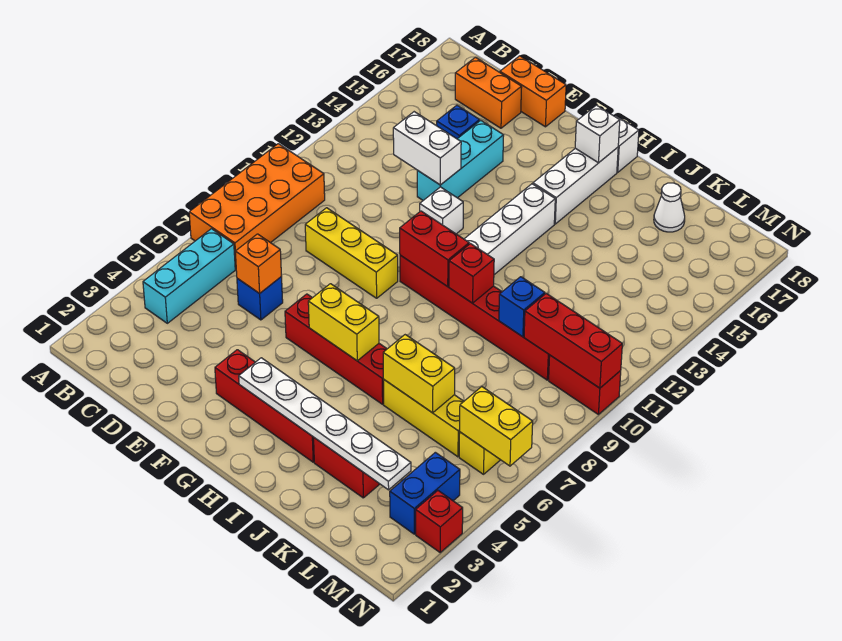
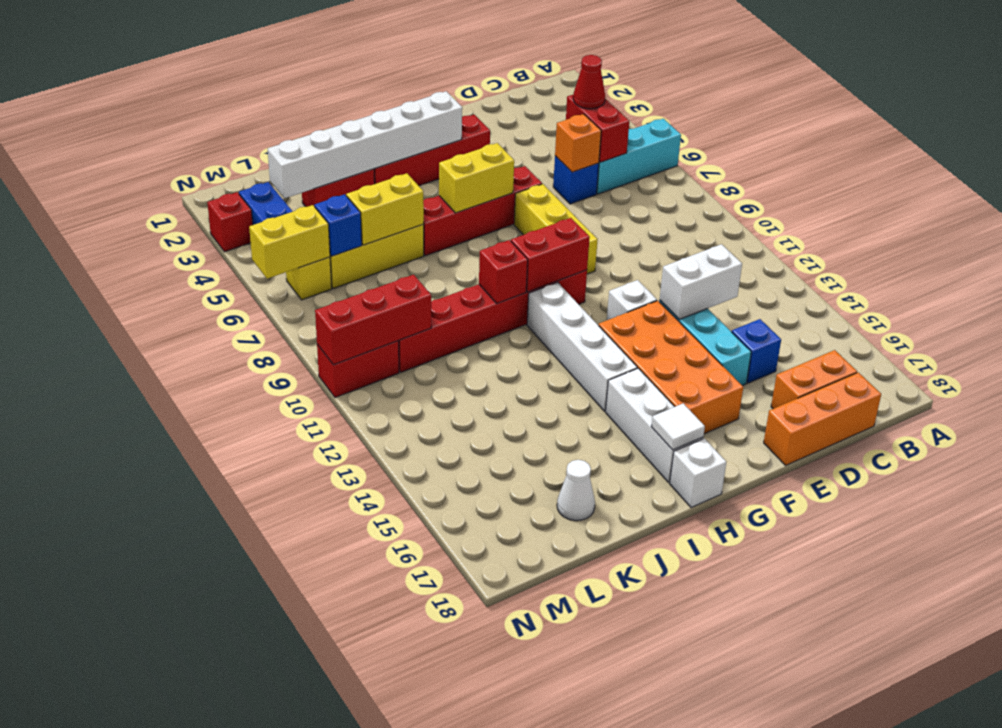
orange brick A7:B10 level 1 -> orange brick F13:G16 level 1
cyan brick B4:B6 level 1 -> cyan brick A6:C6 level 1
none -> red brick C5:C6 level 2
none -> red cone C5 level 3
yellow brick D9:F9 level 1 -> yellow brick F7:F9 level 1
orange brick D18:E18 level 1 -> orange brick C18:E18 level 1
white plate G3:L3 level 2 -> white brick G3:L3 level 2
white brick H17 level 2 -> white tile H17 level 2
blue brick K10 level 2 -> blue brick L6 level 2

